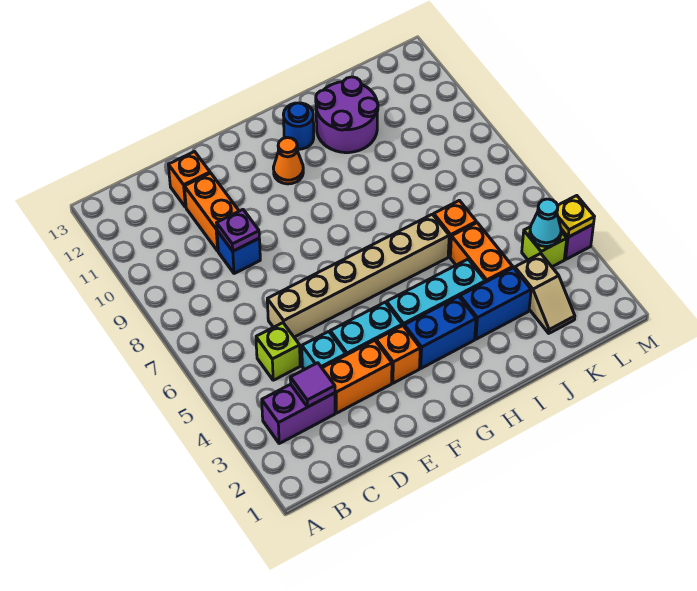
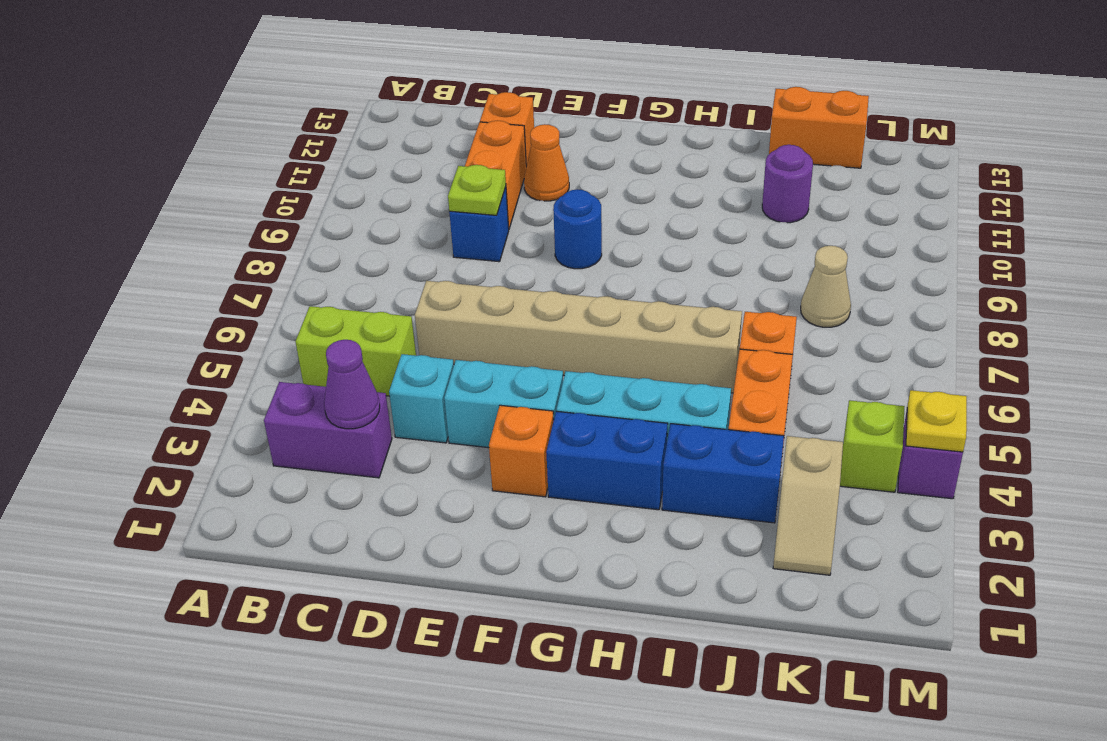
purple tile C3 level 2 -> purple cone C3 level 2
lime brick C5 level 1 -> lime brick B5:C5 level 1
orange brick D3:E3 level 1 -> orange brick J13:K13 level 1
purple plate D9 level 2 -> lime plate D9 level 2
orange cone G11 level 1 -> orange cone E11 level 1
blue round brick H12 level 1 -> blue round brick F9 level 1
purple round brick I11:J12 level 1 -> purple round brick J11 level 1
none -> tan cone K8 level 1
cyan cone L4 level 2 -> none

